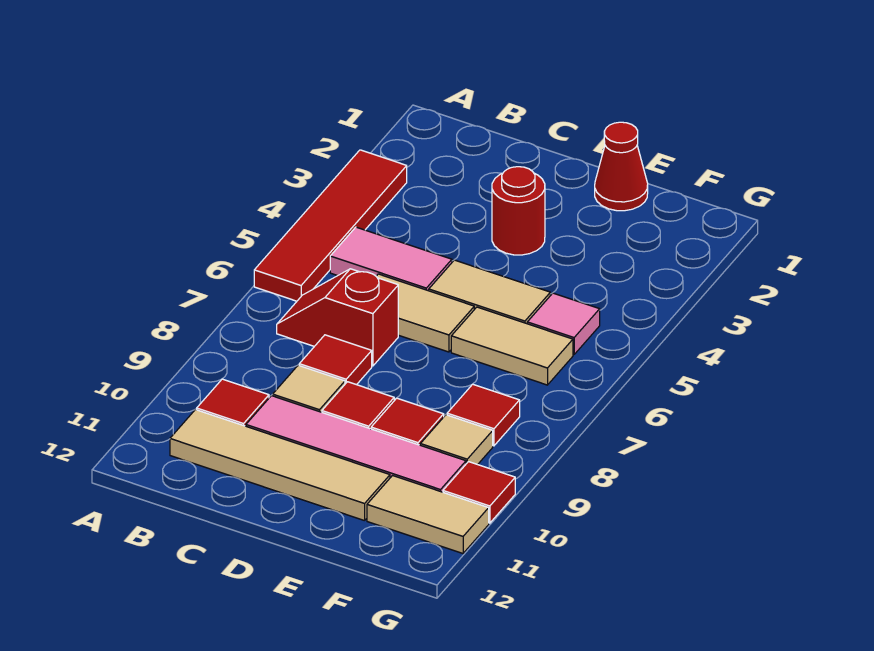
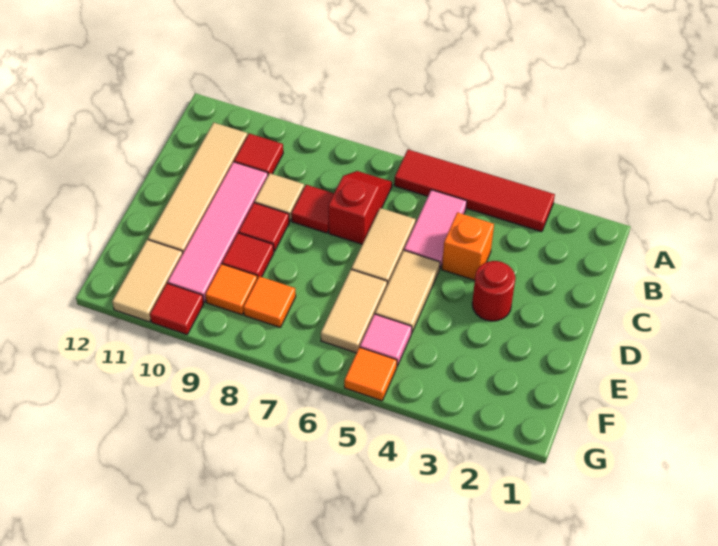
none -> orange brick C4 level 1
red cone E1 level 1 -> none
red tile F8 level 1 -> orange tile F8 level 1
tan tile F9 level 1 -> orange tile F9 level 1
none -> orange tile G5 level 1

